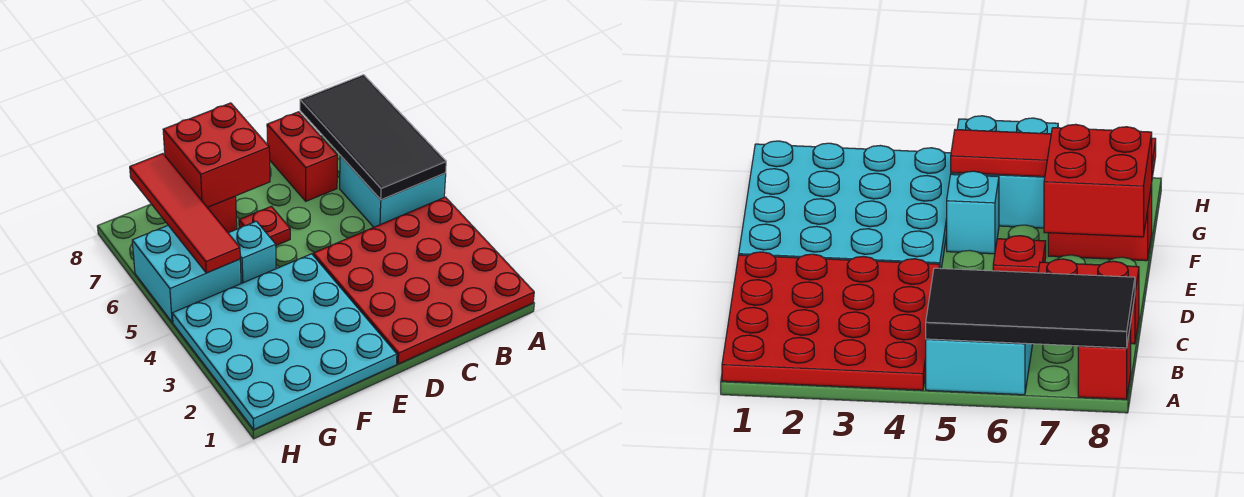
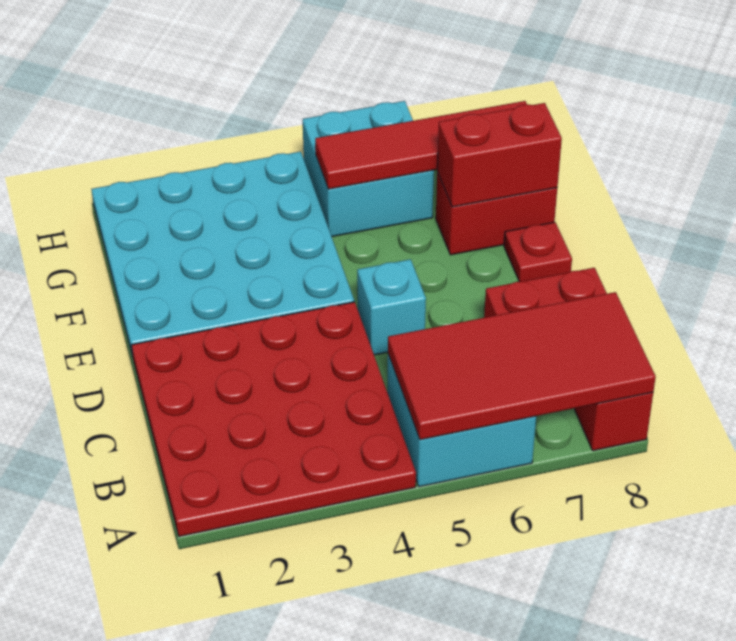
black tile A5:B8 level 2 -> red tile A5:B8 level 2
red plate E6 level 1 -> red plate E8 level 1
red brick E7:F8 level 2 -> red brick F7:F8 level 2
cyan brick F5 level 1 -> cyan brick D5 level 1

